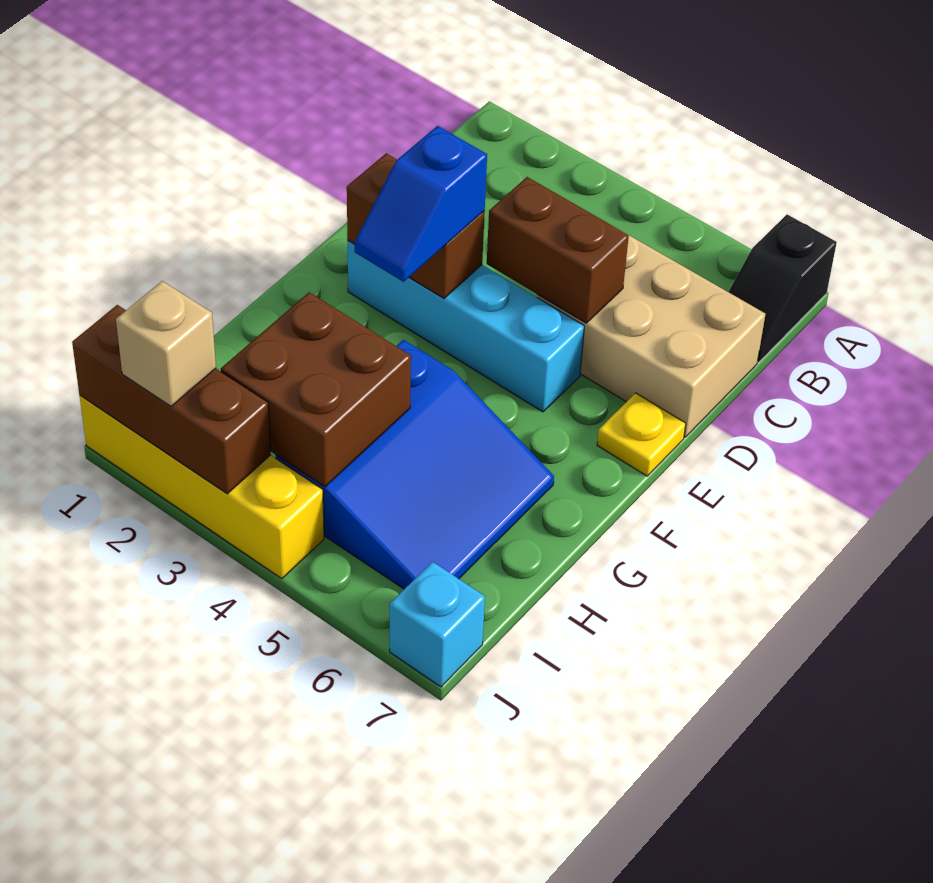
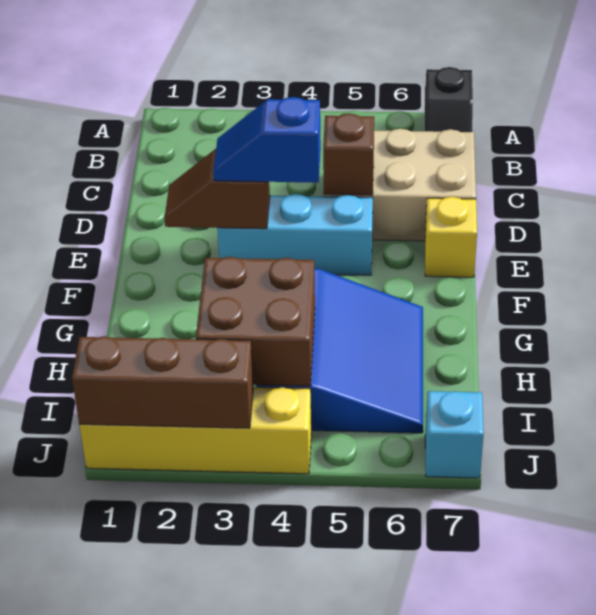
brown brick D4:D5 level 2 -> brown brick D5 level 2
cyan brick E2:E5 level 1 -> cyan brick E3:E5 level 1
brown brick E2:E3 level 2 -> brown slope E2:E3 level 2 top 3
blue slope E3:F3 level 3 top E -> blue slope E3:E4 level 3 top 4
yellow plate E7 level 1 -> yellow brick E7 level 1
tan brick J2 level 3 -> none

